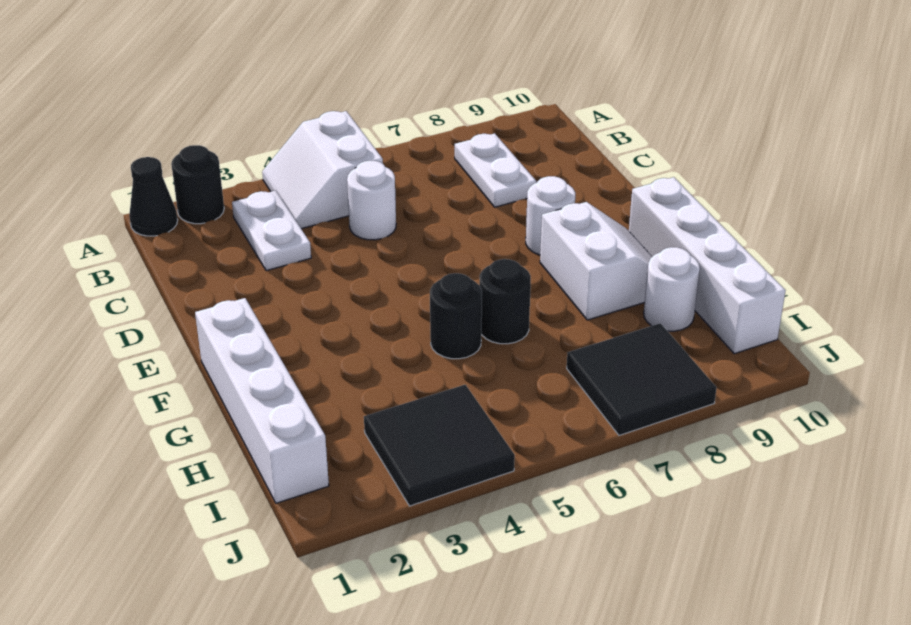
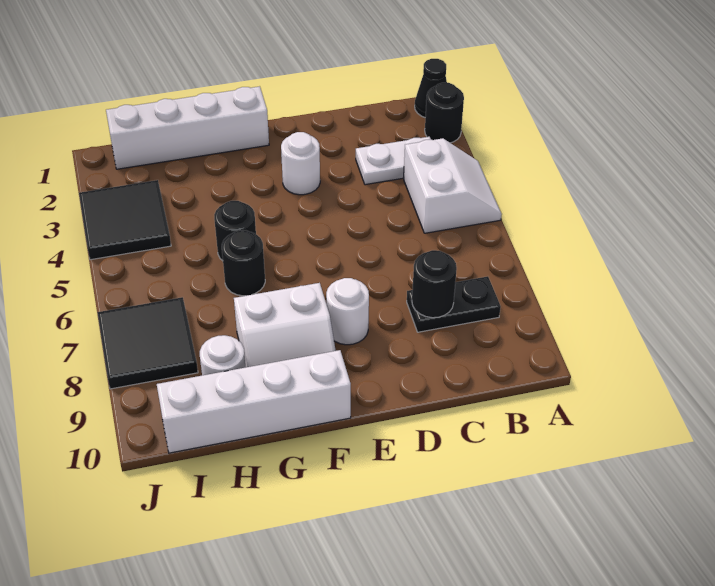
white slope A4:B5 level 1 top 5 -> white slope A4:B5 level 1 top B
white plate B8:C8 level 1 -> black plate B8:C8 level 1
white round brick C5 level 1 -> white round brick E3 level 1
none -> black round brick C8 level 2

